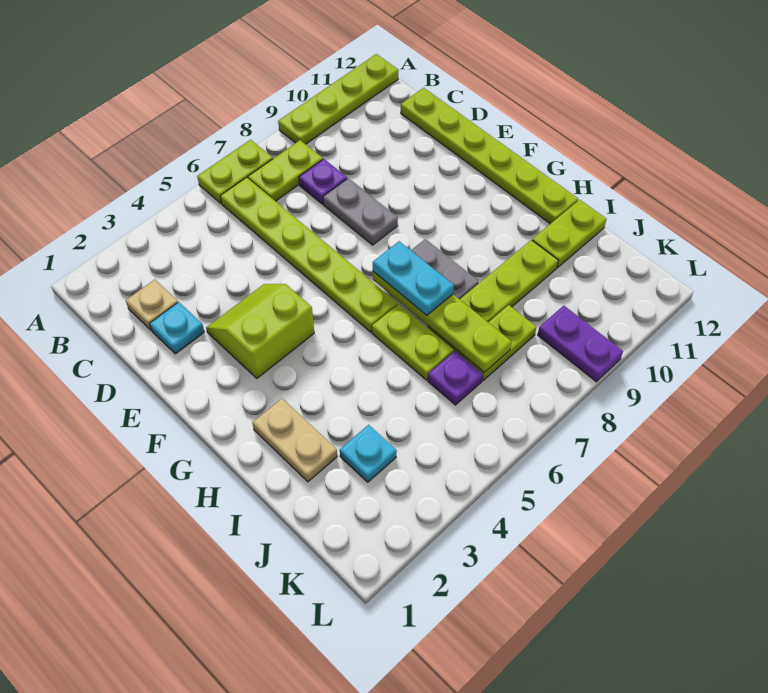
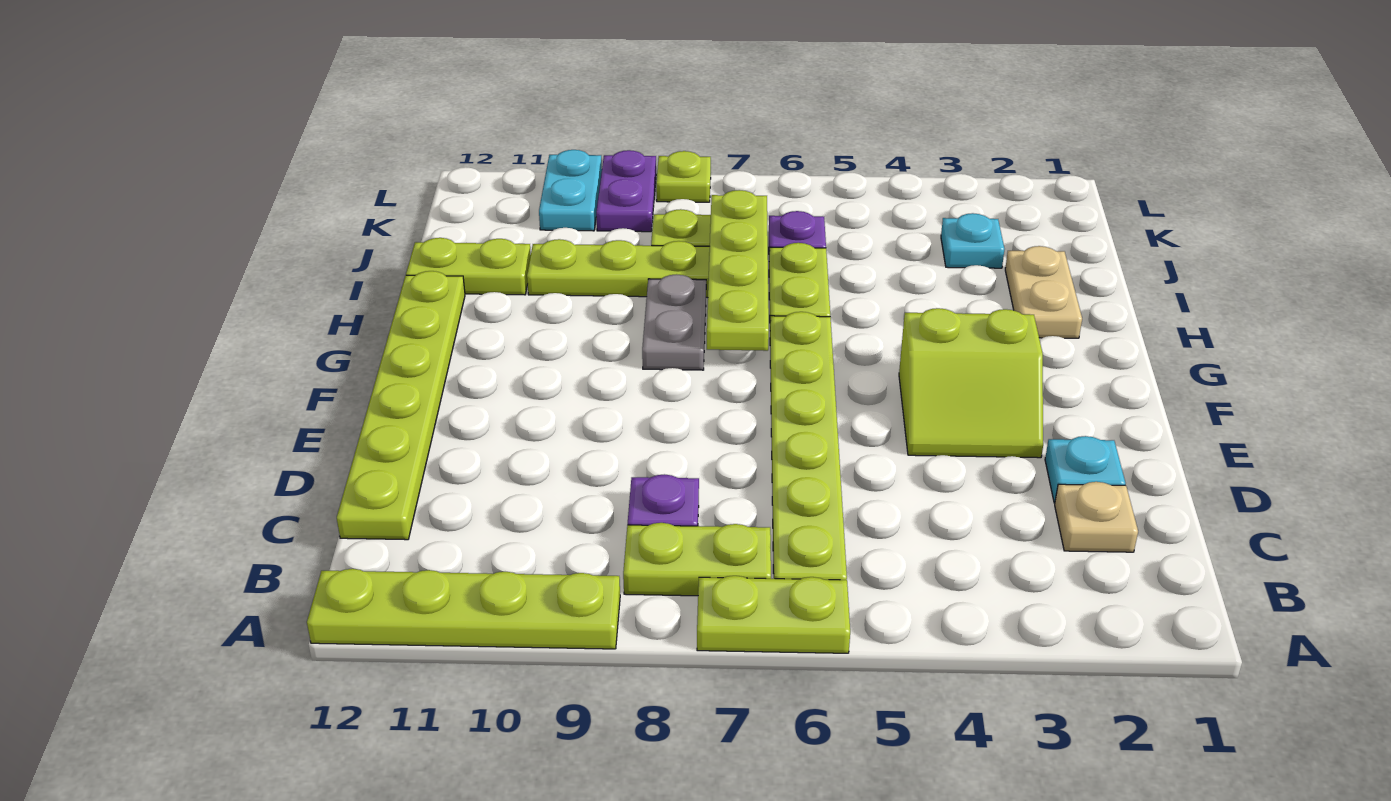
grey plate D8:E8 level 1 -> none
cyan plate G7:H7 level 3 -> cyan plate K10:L10 level 1
none -> lime plate L8 level 1

